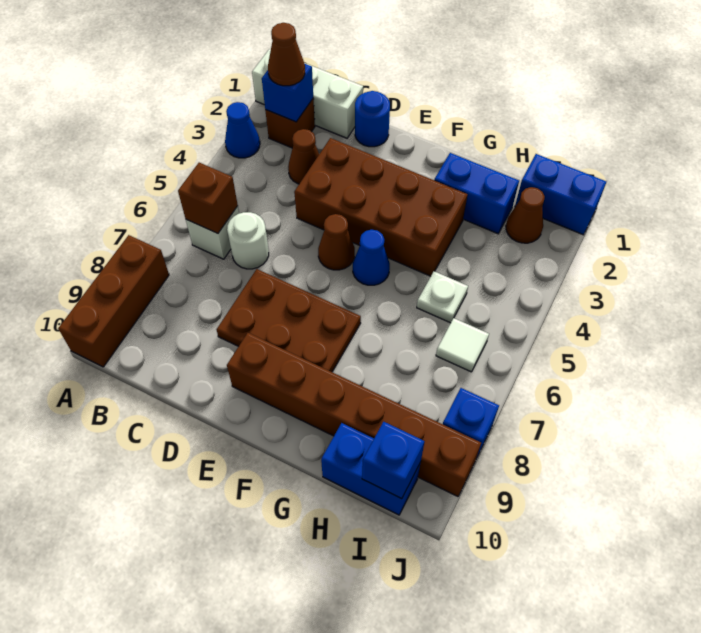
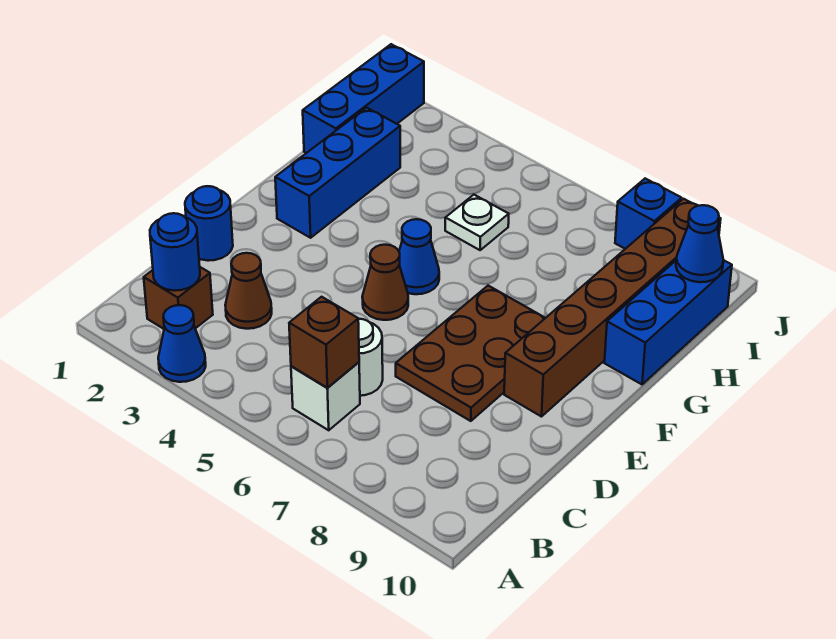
white brick A1:C1 level 1 -> none
brown brick A8:A10 level 1 -> none
blue brick B2 level 2 -> blue round brick B2 level 2
brown cone B2 level 3 -> none
brown brick D3:G4 level 1 -> none
blue brick G2:H2 level 1 -> blue brick F2:H2 level 1
blue brick H10:I10 level 1 -> blue brick G10:I10 level 1
blue brick I1:J1 level 1 -> blue brick H1:J1 level 1
brown cone I2 level 1 -> none
white tile I6 level 1 -> none
blue brick I10 level 2 -> blue cone I10 level 2

